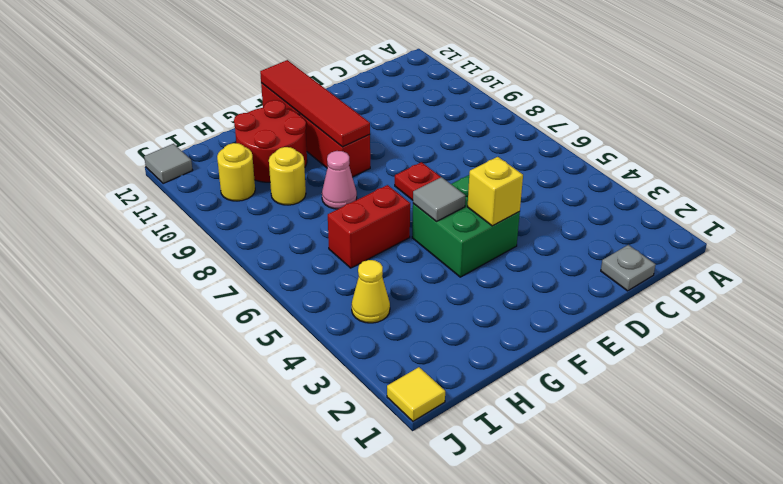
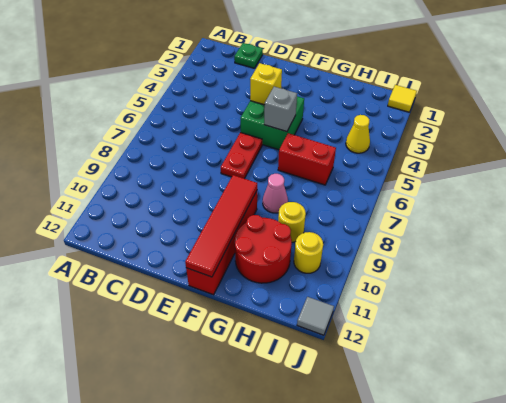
grey plate C1 level 1 -> green plate C1 level 1
grey tile F5 level 2 -> grey brick F5 level 2

